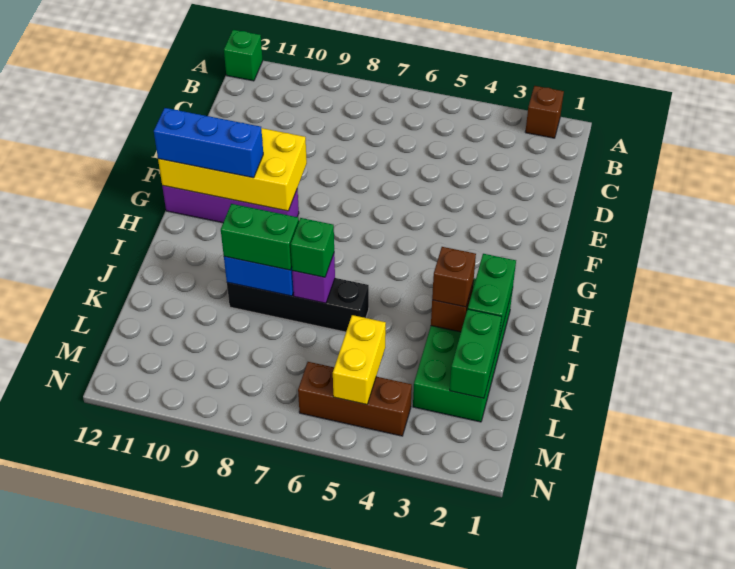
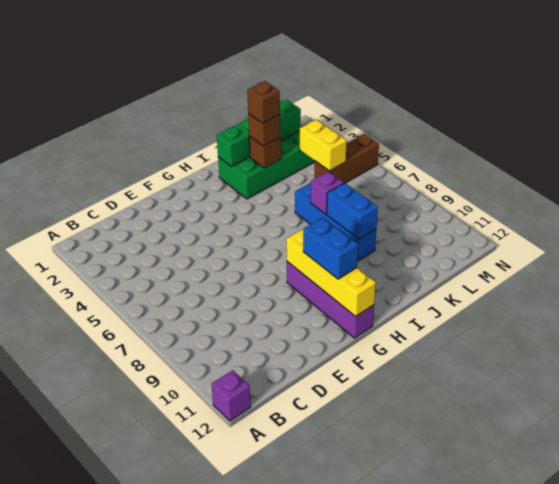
brown brick A2 level 1 -> brown brick J3 level 4
green brick A12 level 1 -> purple brick A12 level 1
yellow brick F9:G12 level 2 -> yellow brick G9:G12 level 2
blue brick G10:G12 level 3 -> blue brick G10:G11 level 3
black brick J6:J9 level 1 -> blue brick J6:J9 level 1
green brick J7 level 3 -> none
green brick J8:J9 level 3 -> none
yellow brick L5:M5 level 2 -> yellow brick L4:L5 level 2
brown brick M4:M6 level 1 -> brown brick L5:N5 level 1

